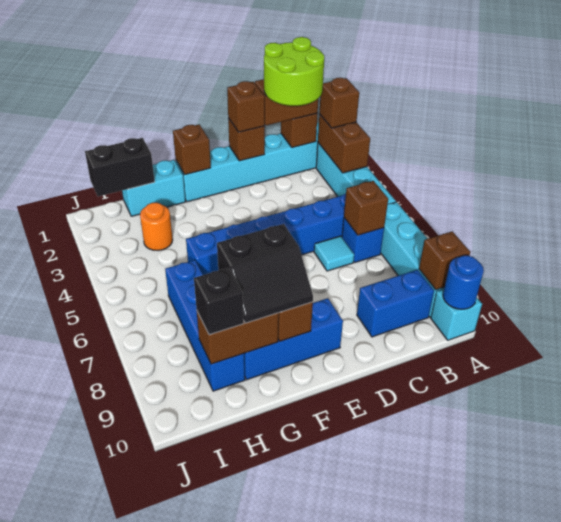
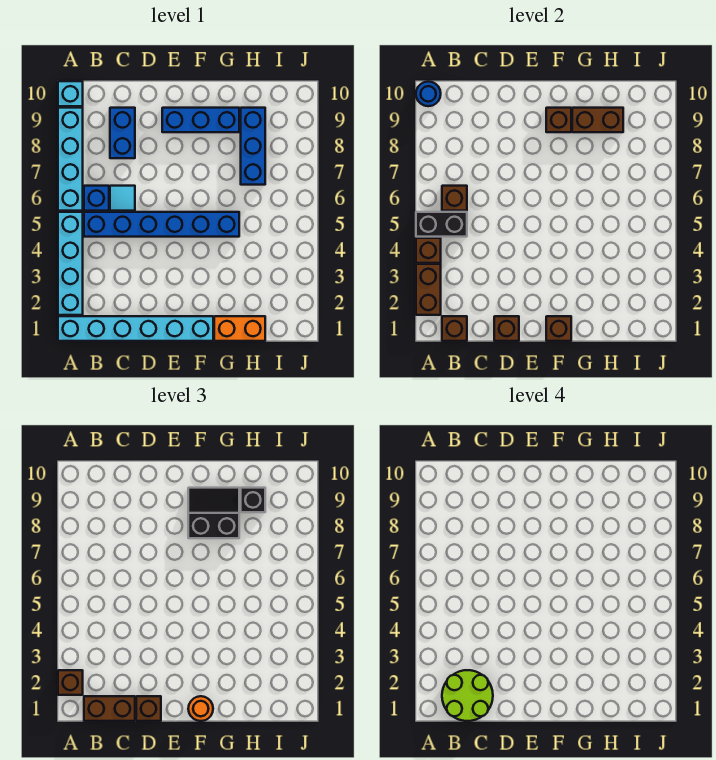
brown brick A9 level 2 -> brown brick A4 level 2
blue brick B9:C9 level 1 -> blue brick C8:C9 level 1
cyan brick G1:H1 level 1 -> orange brick G1:H1 level 1
black brick H1:I1 level 2 -> black brick A5:B5 level 2
orange round brick H3 level 1 -> orange round brick F1 level 3
blue brick H6:H9 level 1 -> blue brick H7:H9 level 1

